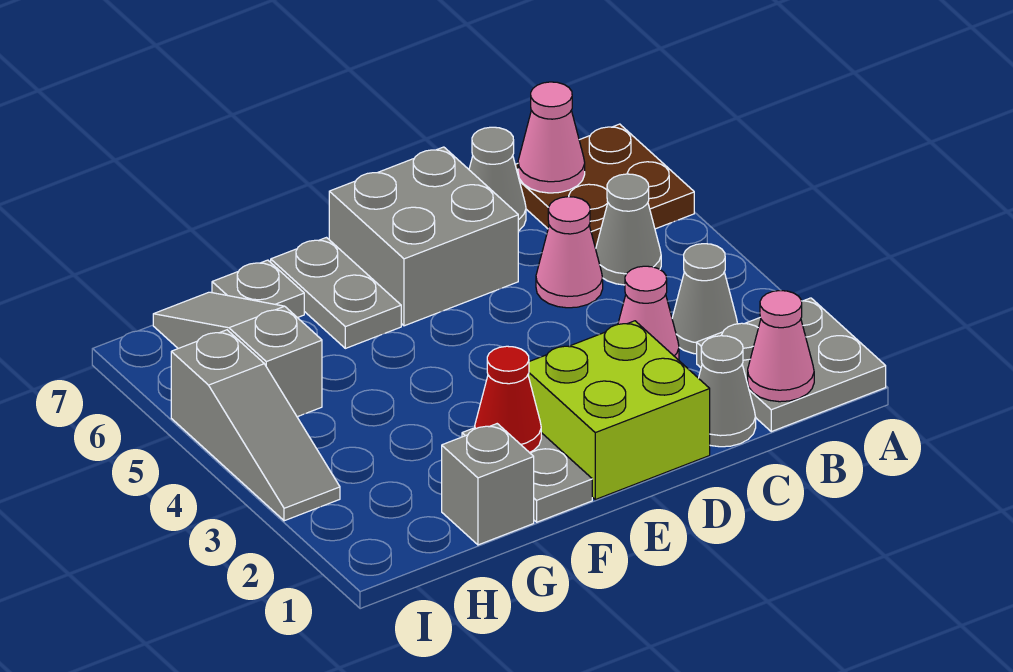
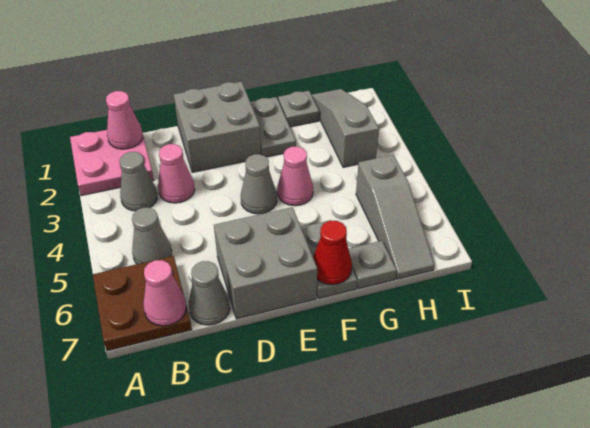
grey plate A1:B2 level 1 -> pink plate A1:B2 level 1
grey cone C1 level 1 -> grey cone E4 level 1
pink cone C5 level 1 -> pink cone F4 level 1
lime brick D1:E2 level 1 -> grey brick D1:E2 level 1
red cone F2 level 2 -> red cone F7 level 2
grey brick G1 level 1 -> grey plate G1 level 1
grey slope I3:I5 level 1 top 5 -> grey slope H1:H3 level 1 top 3

